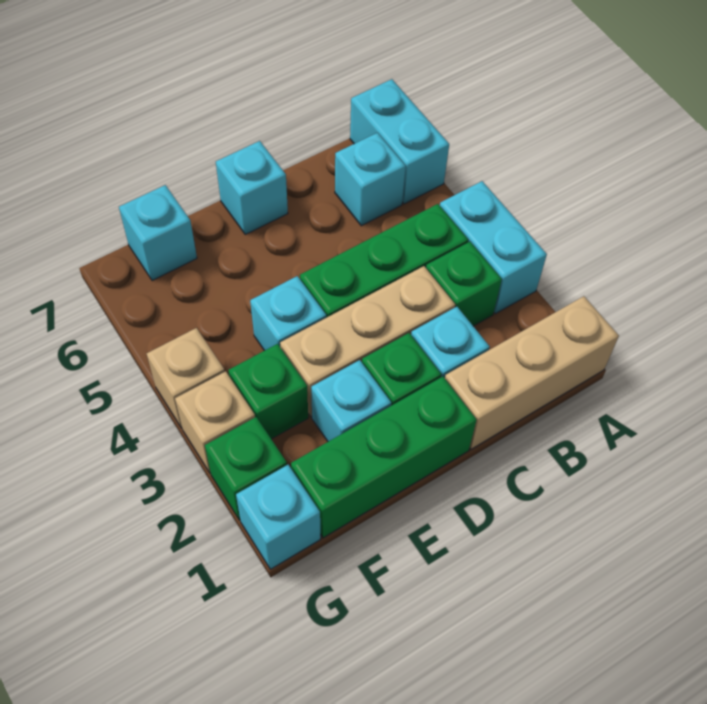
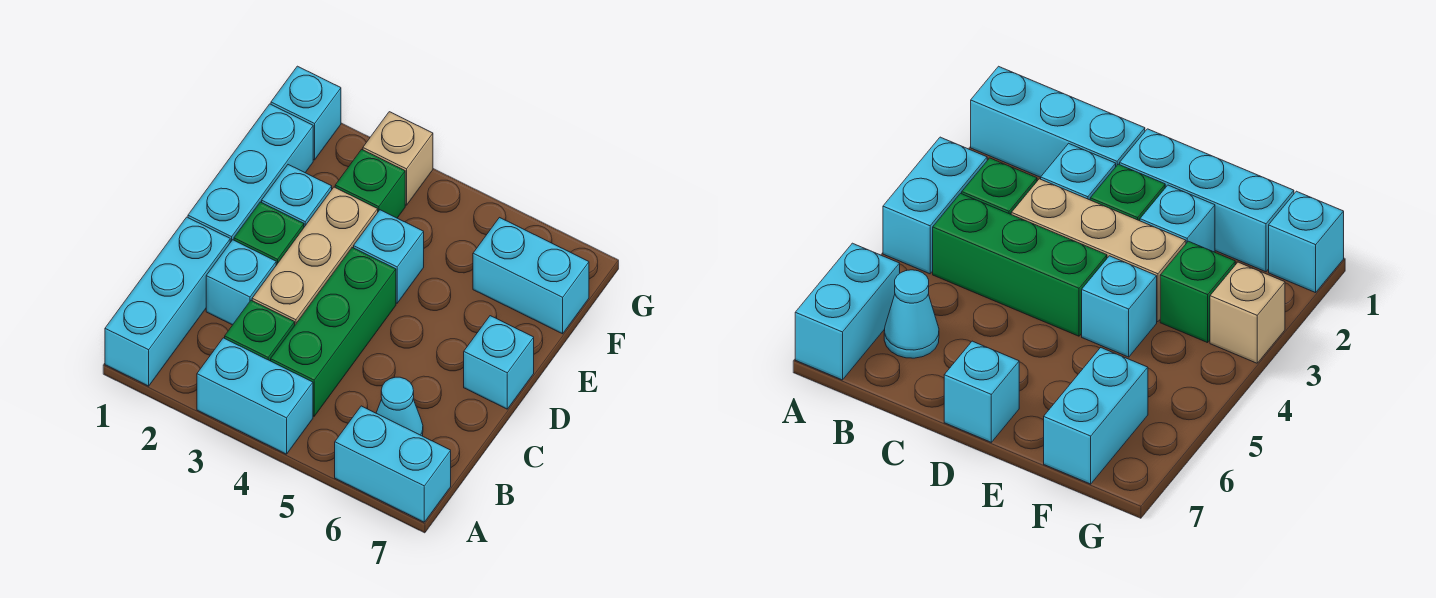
tan brick A1:C1 level 1 -> cyan brick A1:C1 level 1
cyan brick B6 level 1 -> cyan cone B6 level 1
green brick D1:F1 level 1 -> cyan brick D1:F1 level 1
cyan brick F7 level 1 -> cyan brick F6:F7 level 1
green brick G2 level 1 -> none
tan brick G4 level 1 -> none

